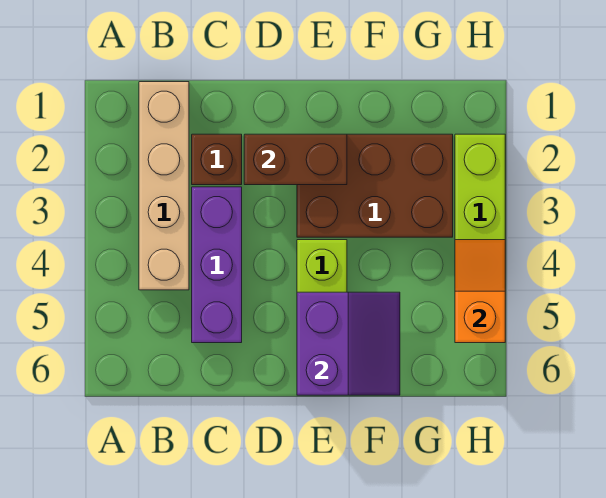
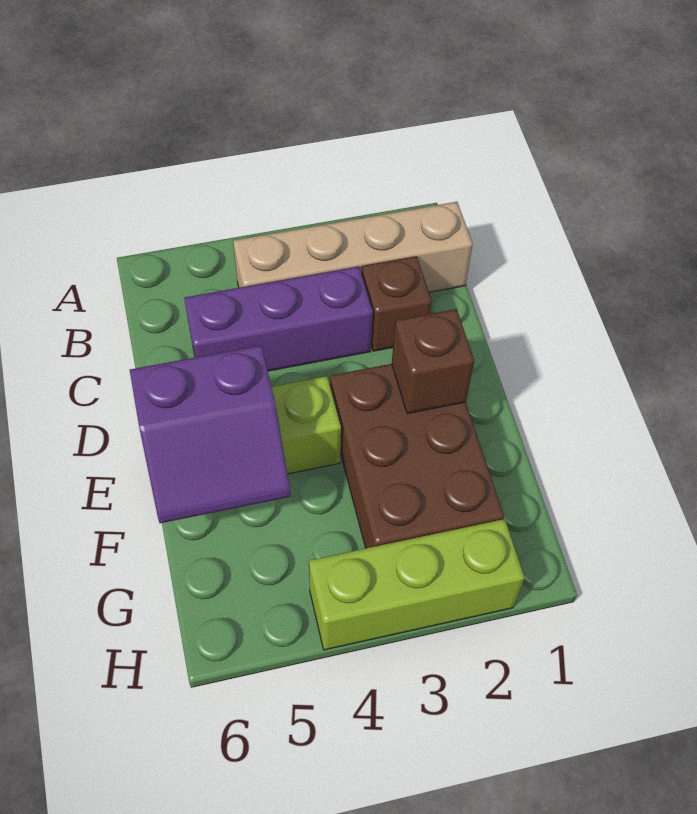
brown brick D2:E2 level 2 -> brown brick E2 level 2
orange slope H4:H5 level 2 top 5 -> none

